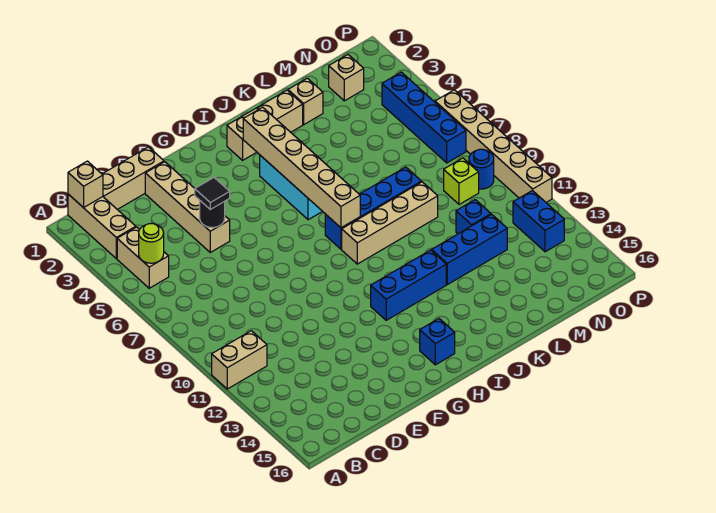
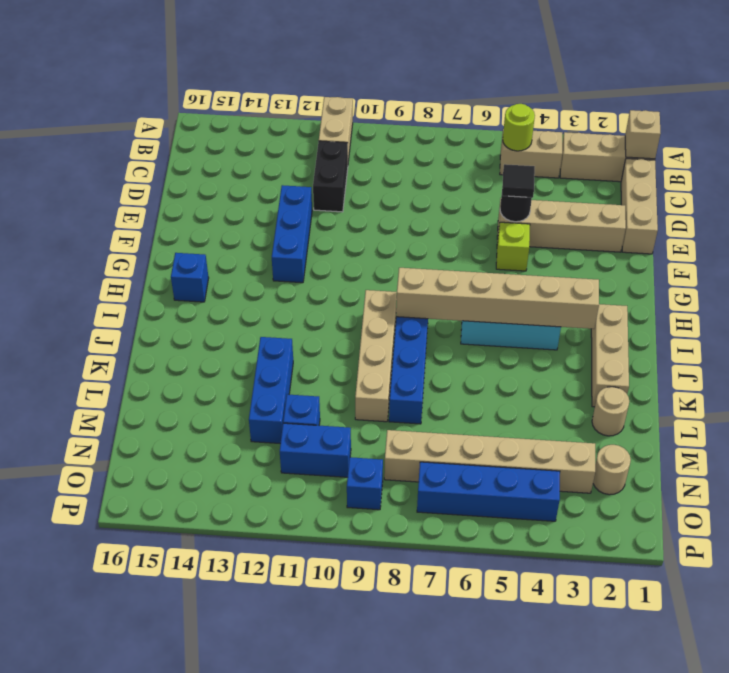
none -> black brick C11:D11 level 1
blue brick H12:J12 level 1 -> blue brick E12:G12 level 1
tan brick L2 level 1 -> tan round brick L2 level 1
tan brick N2 level 1 -> tan round brick N2 level 1
lime brick N9 level 1 -> lime brick F5 level 1
blue round brick O9 level 1 -> blue brick O9 level 1
blue brick O12:O13 level 1 -> blue brick N10:N11 level 1
tan brick P6:P11 level 1 -> tan brick N3:N8 level 1

